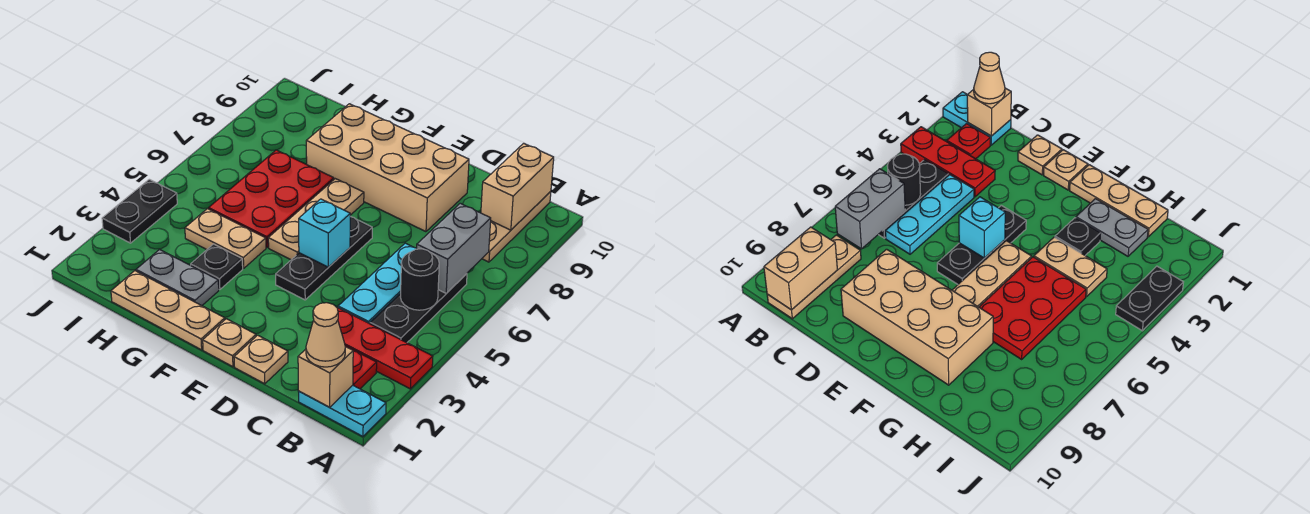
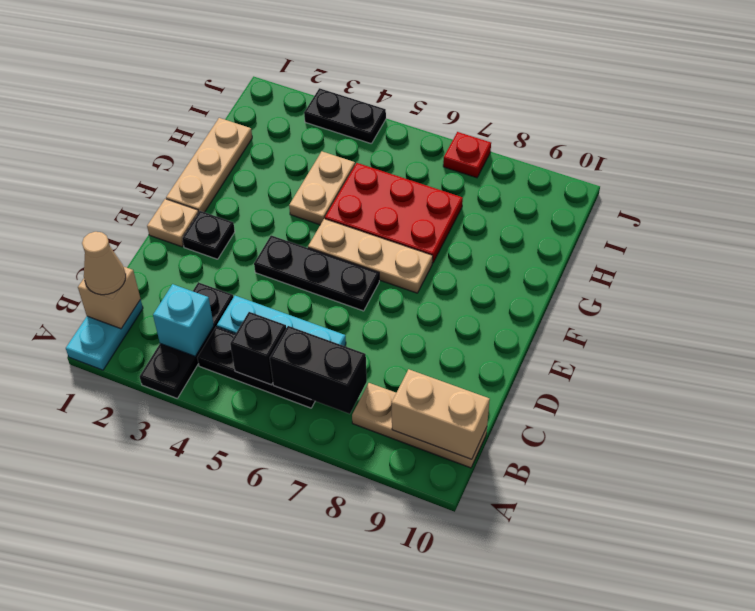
red plate A3:C3 level 1 -> black plate A3:C3 level 1
red plate B2 level 1 -> red plate J7 level 1
black round brick B5 level 2 -> black brick B5 level 2
grey brick B6:B7 level 2 -> black brick B6:B7 level 2
tan plate D1 level 1 -> none
tan brick D8:G9 level 1 -> none
cyan brick E5 level 2 -> cyan brick B3 level 2
grey plate G2:H2 level 1 -> none
black plate G3 level 1 -> black plate E2 level 1

